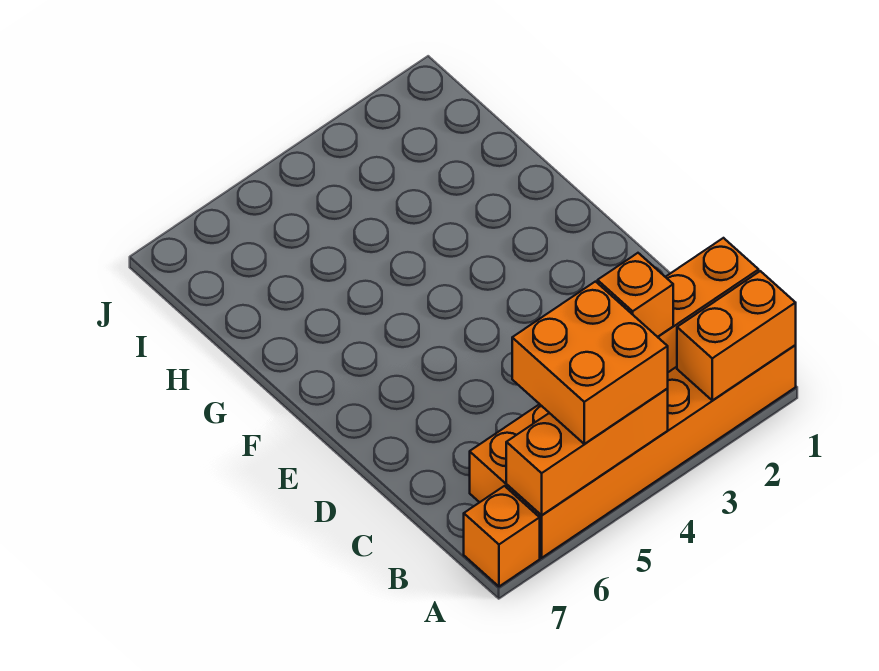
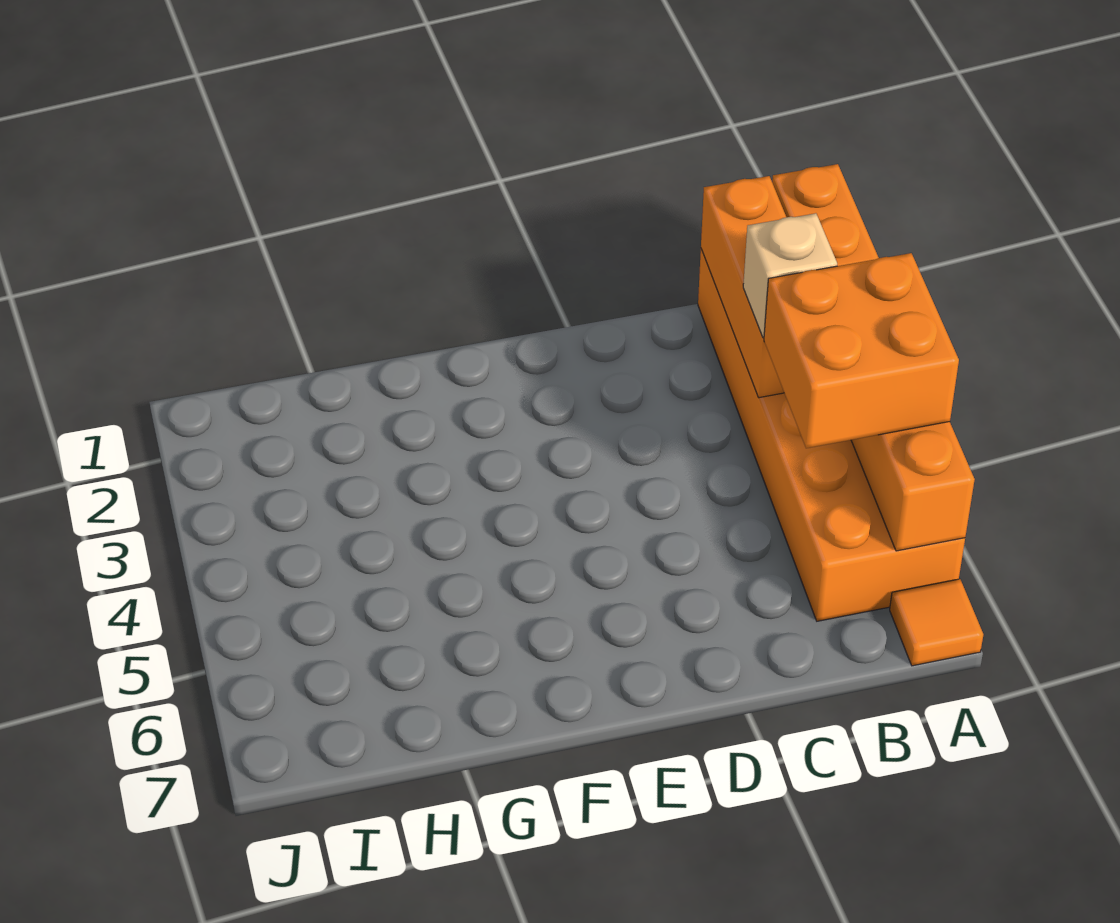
orange brick A7 level 1 -> orange tile A7 level 1
orange brick B3 level 3 -> tan brick B3 level 3

